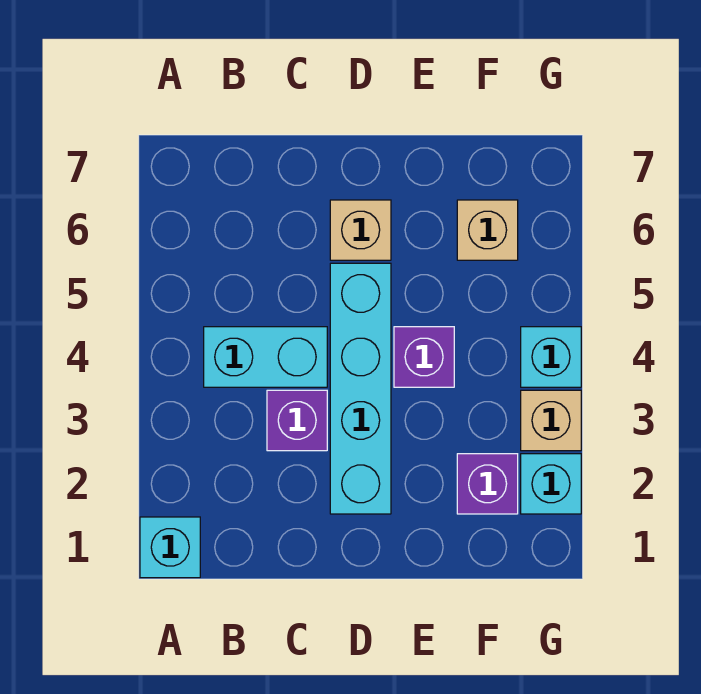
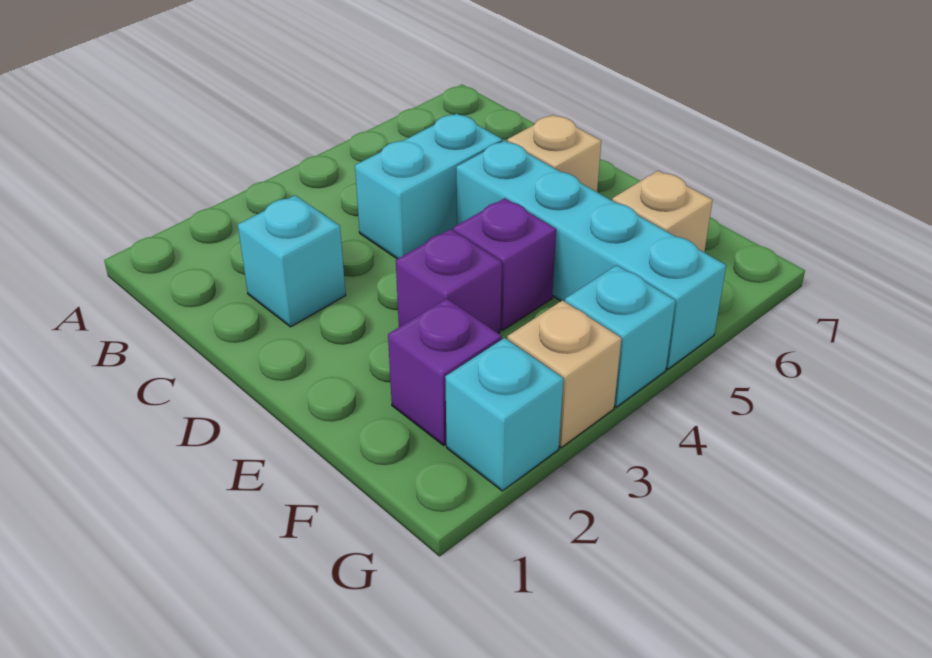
cyan brick A1 level 1 -> cyan brick C2 level 1
cyan brick B4:C4 level 1 -> cyan brick C4:C5 level 1
purple brick C3 level 1 -> purple brick E3 level 1
cyan brick D2:D5 level 1 -> cyan brick D5:G5 level 1

